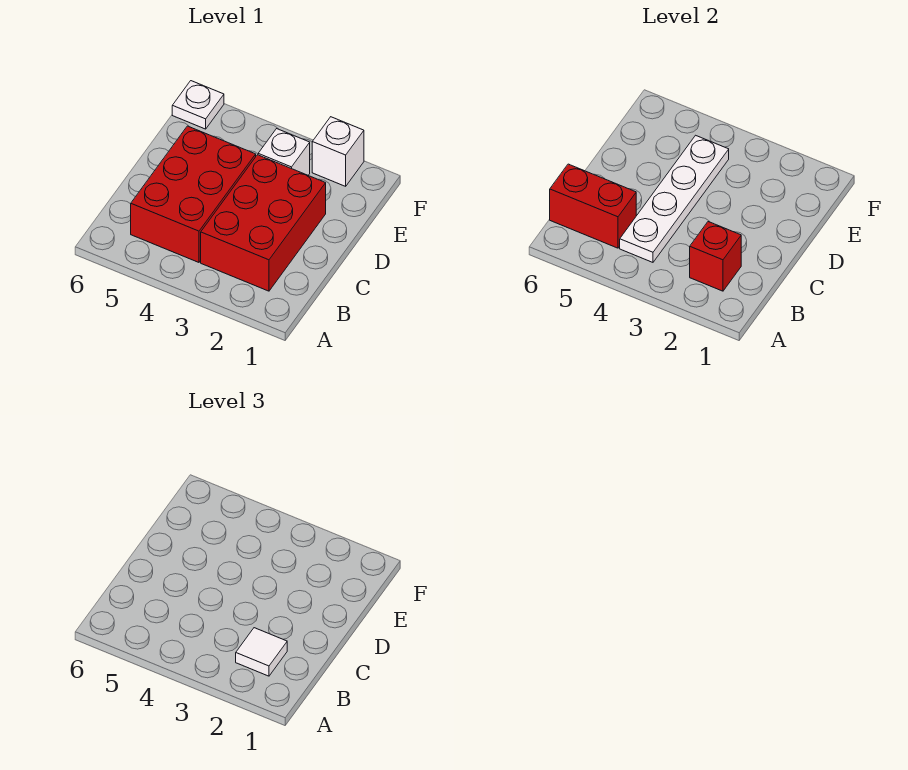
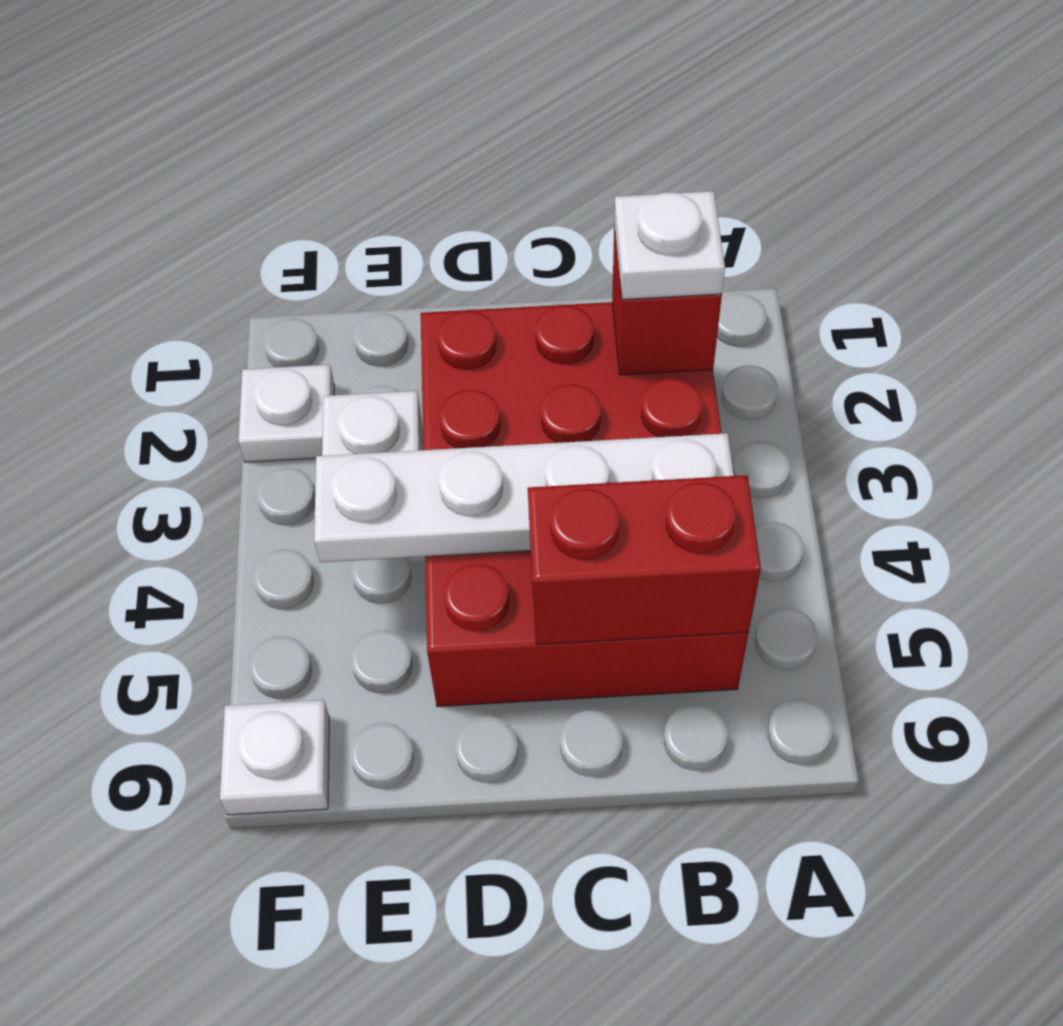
white tile B2 level 3 -> white plate B2 level 3
red brick B5:B6 level 2 -> red brick B5:C5 level 2
white brick F2 level 1 -> white plate F2 level 1

